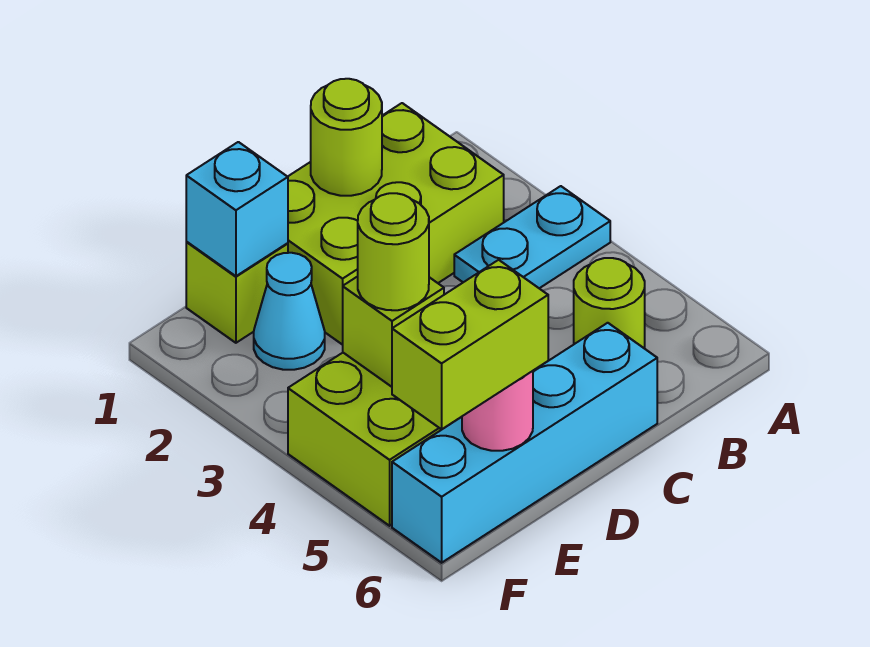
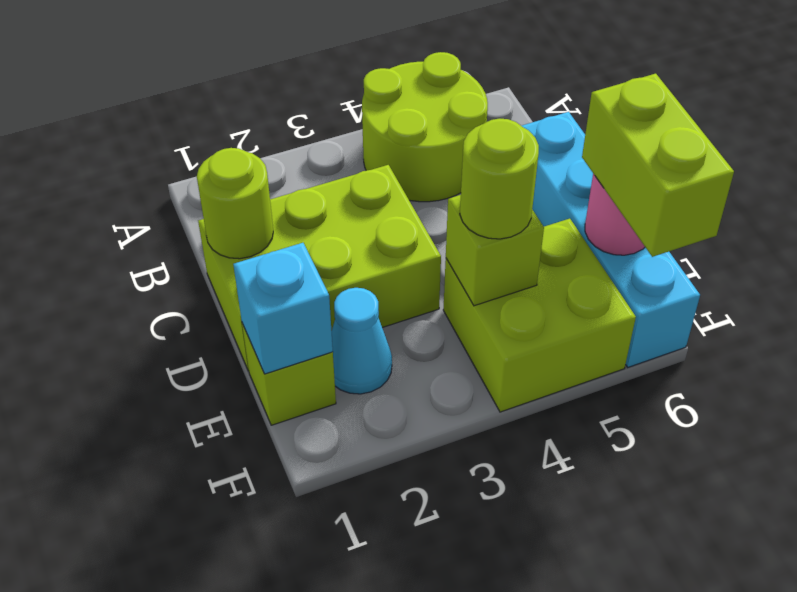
cyan plate A3:B3 level 1 -> none
lime brick B1:D2 level 1 -> lime brick C1:D3 level 1
lime round brick B5 level 1 -> lime round brick A4:B5 level 1

